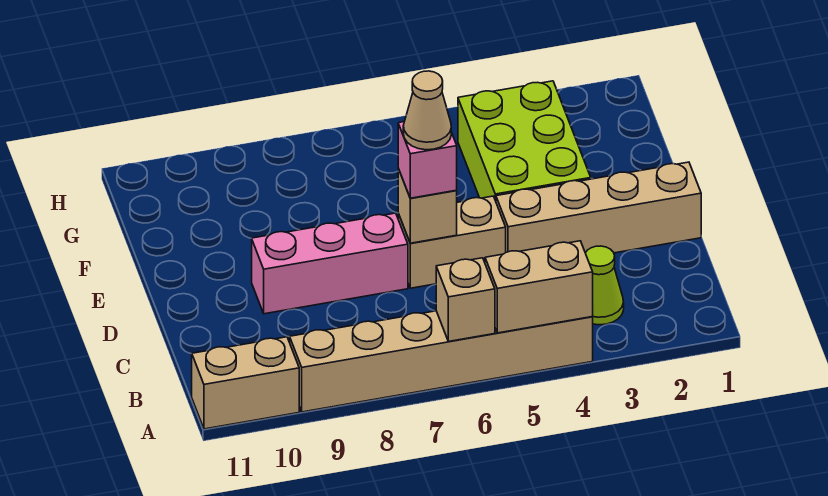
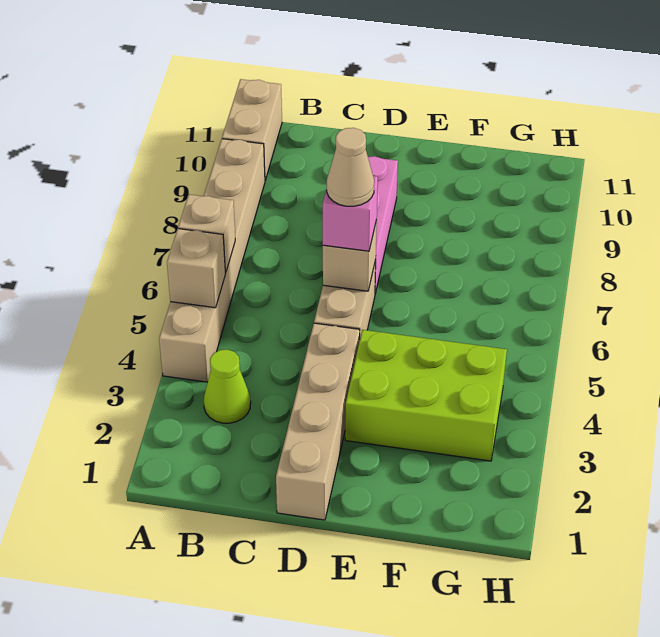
tan brick A4:A5 level 2 -> tan brick A5 level 2

